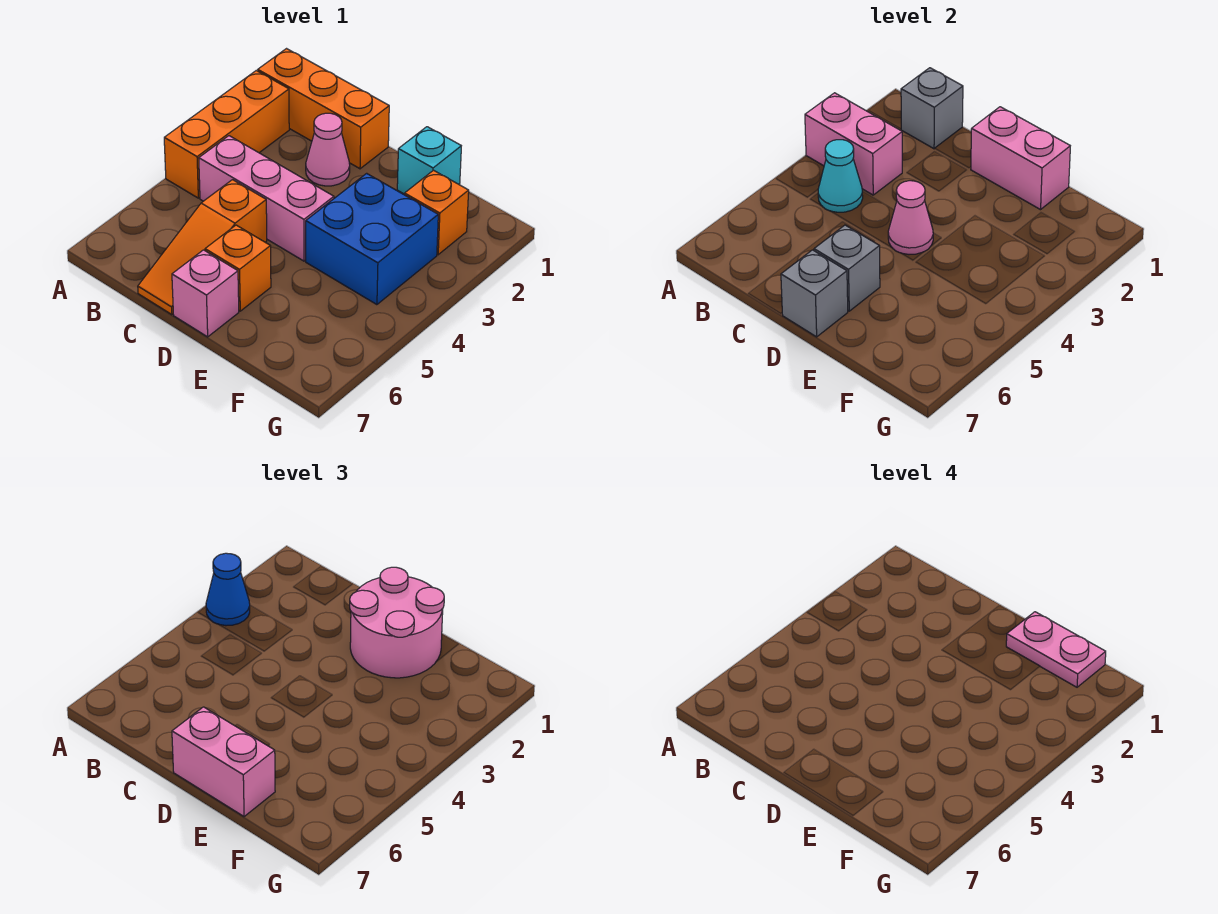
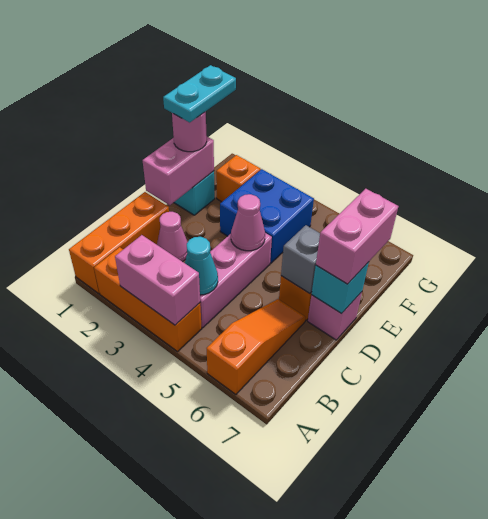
pink brick A3:B3 level 2 -> pink brick A3:A4 level 2
blue cone A3 level 3 -> none
grey brick B1 level 2 -> none
orange slope C5:C7 level 1 top 5 -> orange slope A6:C6 level 1 top A
pink round brick D1:E2 level 3 -> pink round brick E1 level 3
grey brick D7 level 2 -> cyan brick D7 level 2
pink plate E1:F1 level 4 -> cyan plate E1:F1 level 4

